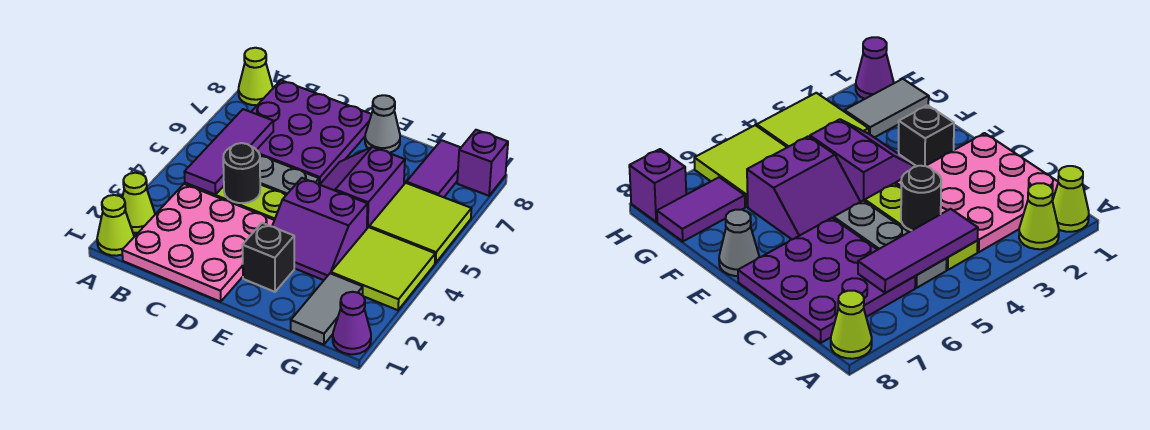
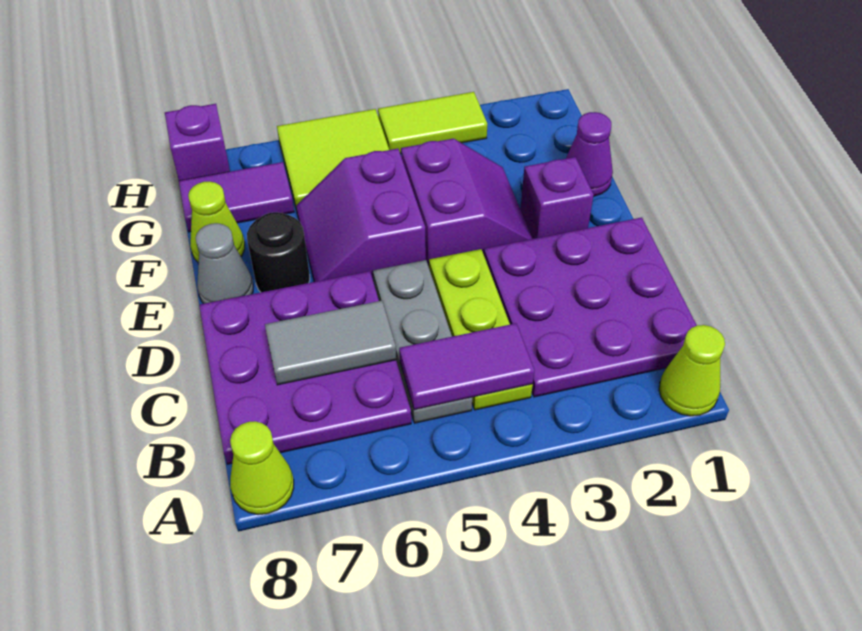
lime cone A2 level 1 -> lime cone F8 level 1
pink plate B1:D3 level 1 -> purple plate B1:D3 level 1
purple tile B4:B6 level 2 -> purple tile B4:B5 level 2
black round brick C4 level 2 -> black round brick E7 level 1
black brick E2 level 1 -> purple brick E2 level 1
purple slope E5:F6 level 1 top F -> purple slope E5:F6 level 1 top 5
grey tile G1:G2 level 1 -> grey tile C6:C7 level 2
lime tile G3:H4 level 1 -> lime tile H3:H4 level 1
purple cone H1 level 1 -> purple cone F1 level 1

